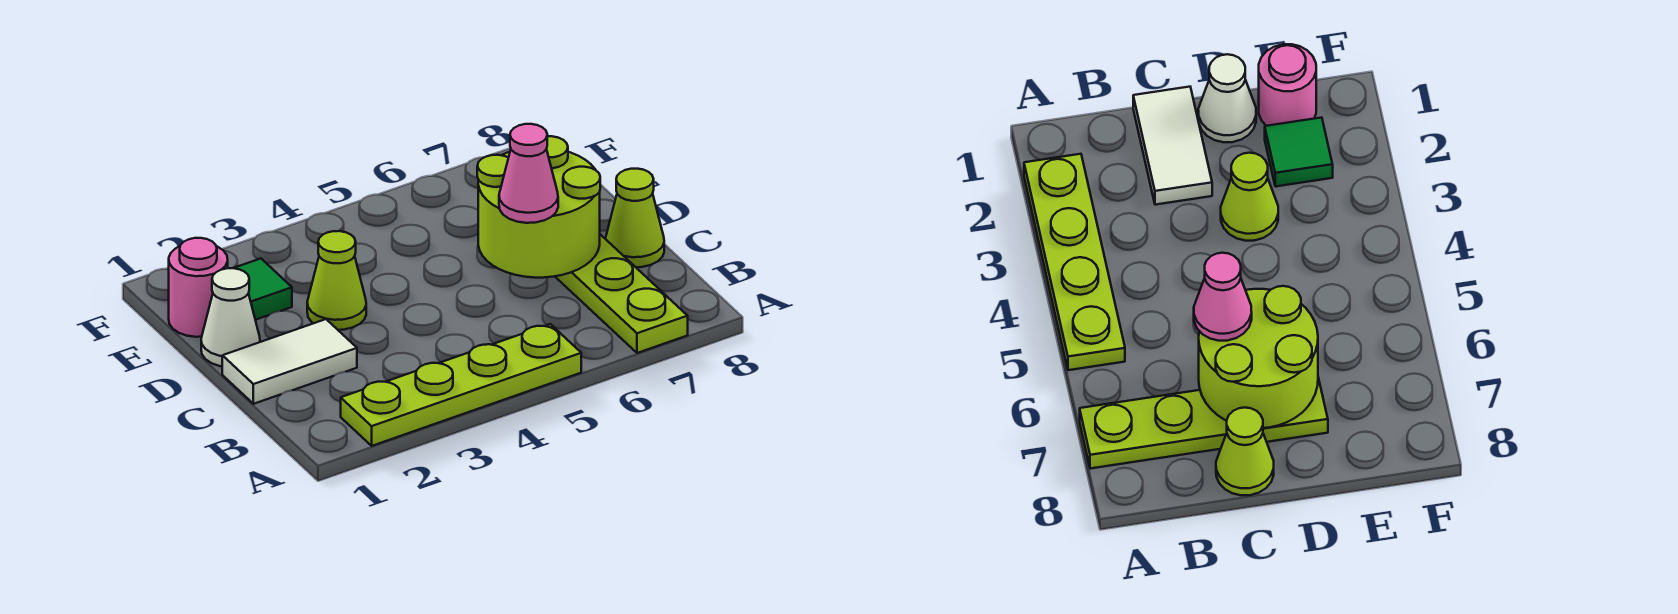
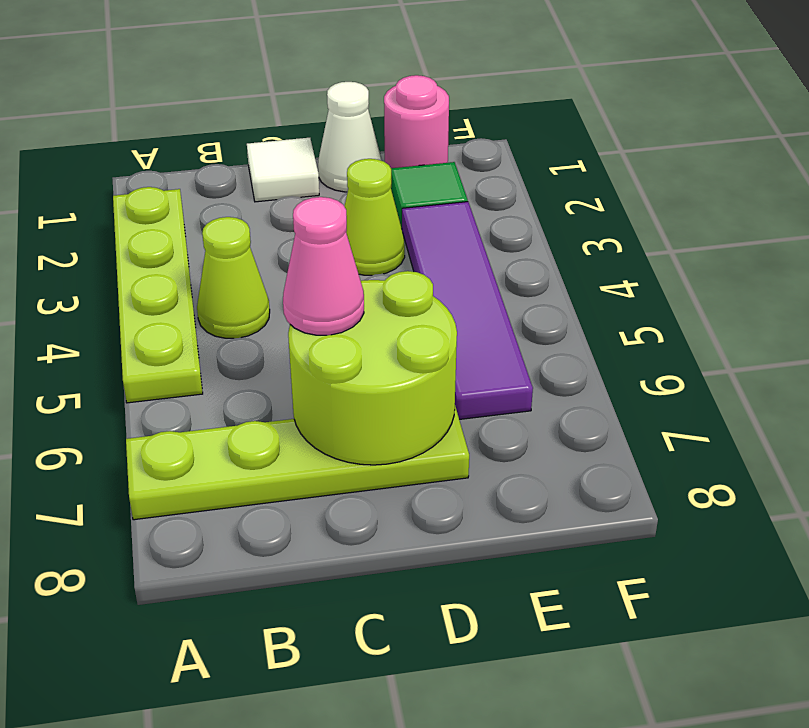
white tile C1:C2 level 1 -> white tile C1 level 1
lime cone C8 level 1 -> lime cone B4 level 1
none -> purple tile E3:E6 level 1

